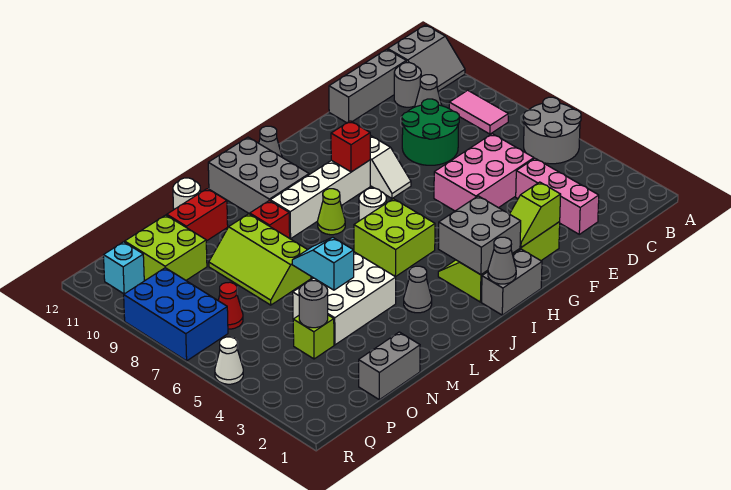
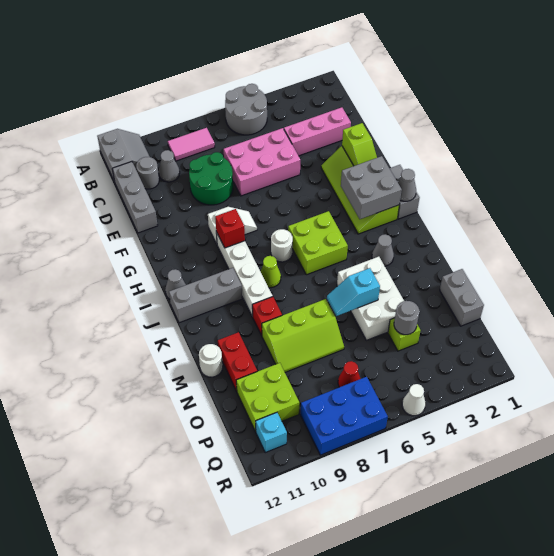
pink brick D5:F6 level 1 -> pink brick D5:E7 level 1
grey brick J10:K12 level 1 -> grey brick J10:J12 level 1

